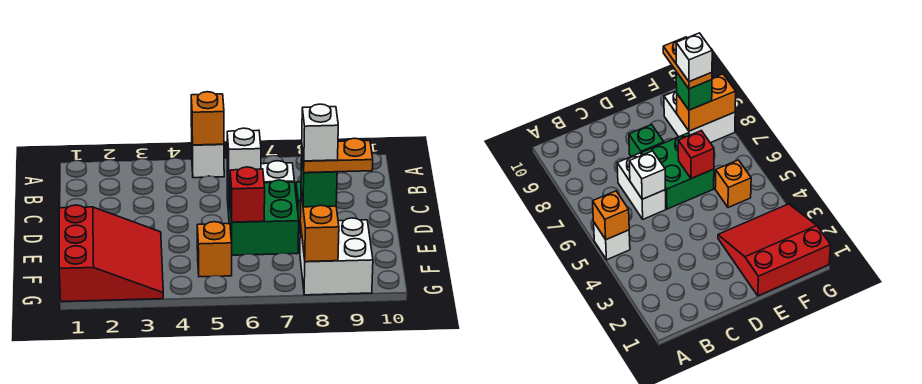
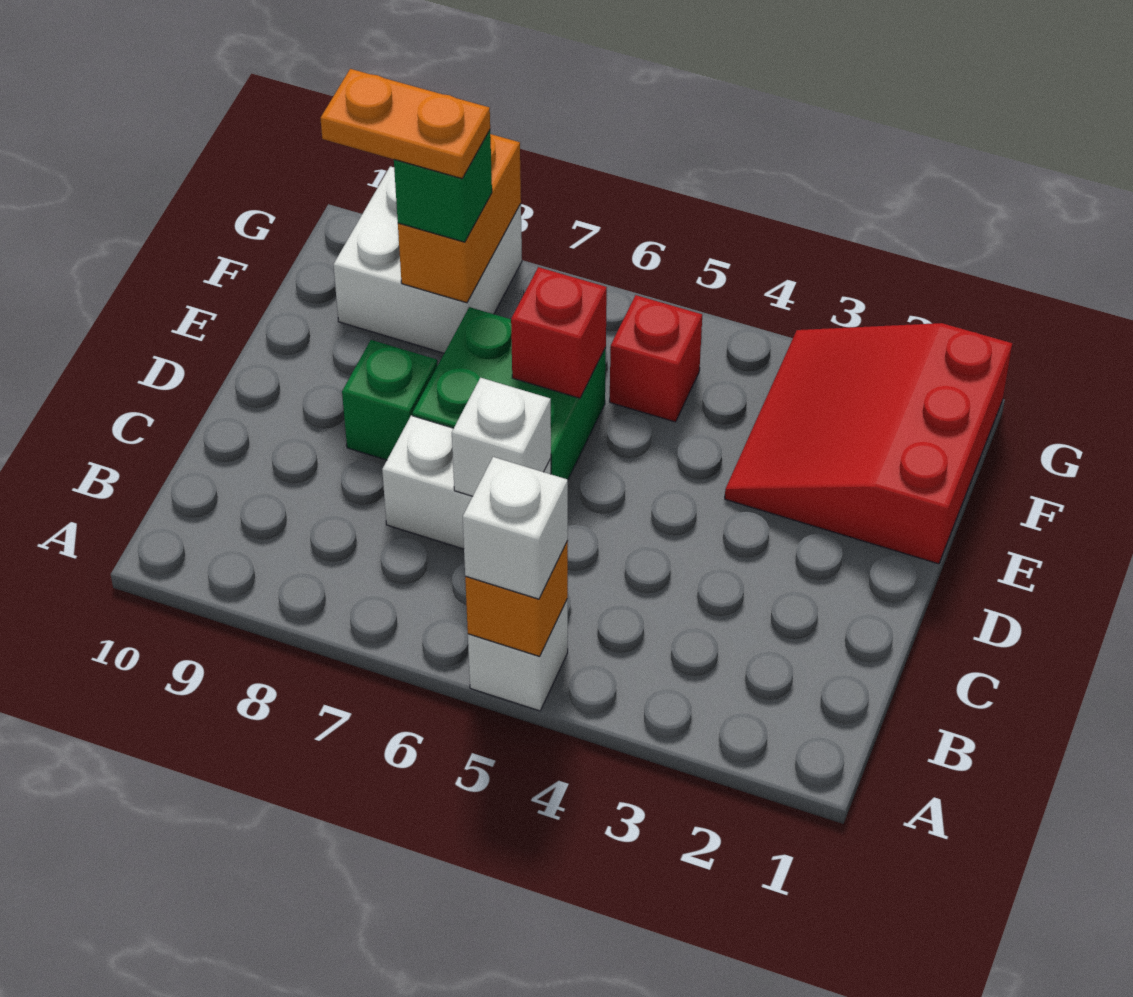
orange brick F5 level 1 -> red brick F5 level 1
white brick F8 level 5 -> white brick A5 level 3

